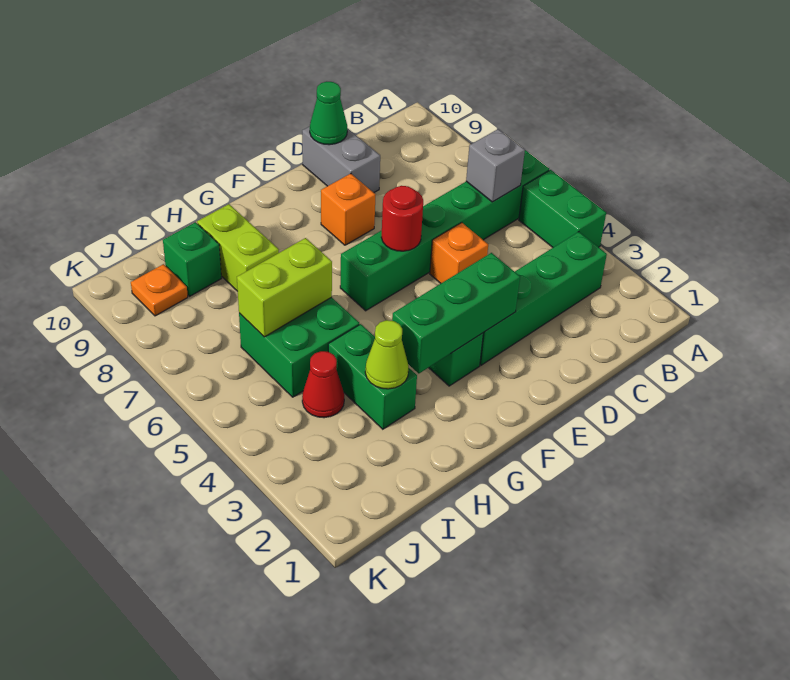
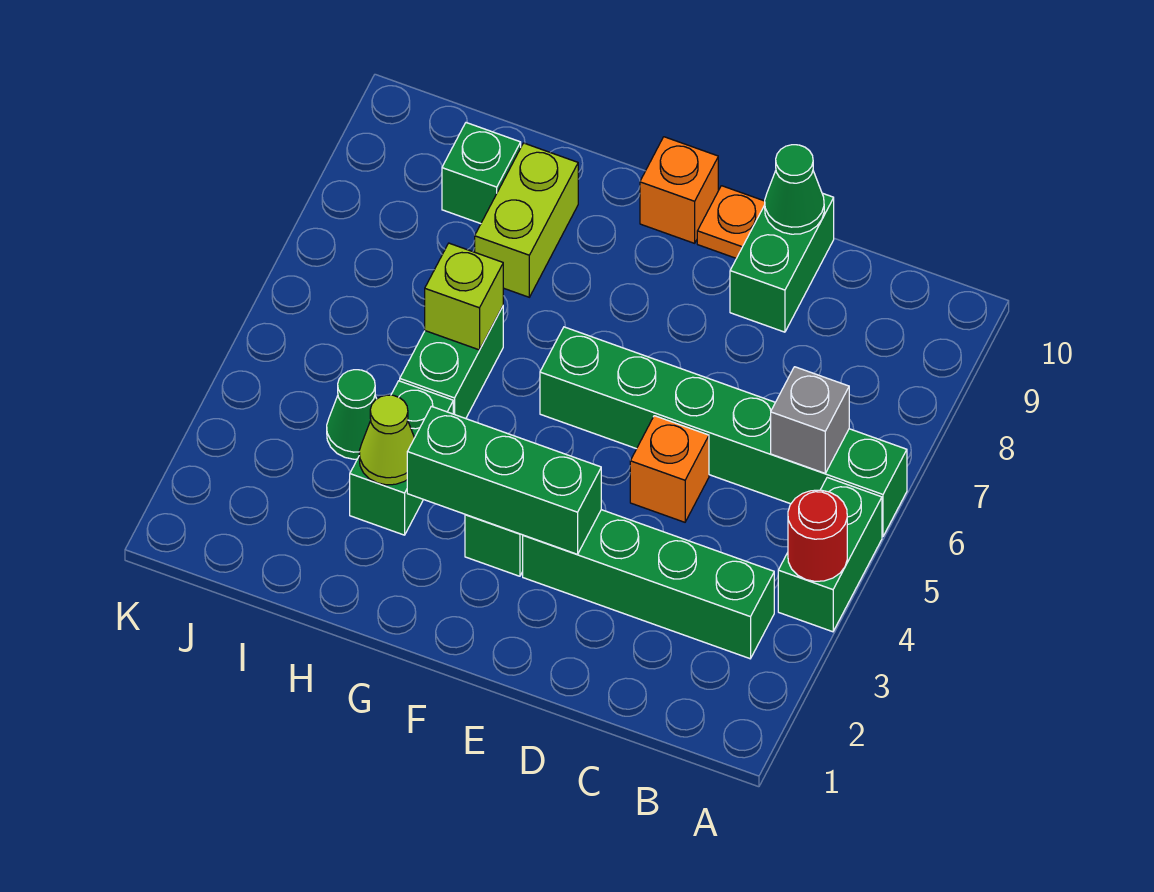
grey brick D9:D10 level 1 -> green brick D9:D10 level 1
red round brick E6 level 2 -> red round brick A4 level 2
orange brick E8 level 1 -> orange brick F10 level 1
green brick H5:I6 level 1 -> green brick H5:H6 level 1
lime brick H6:I6 level 2 -> lime brick H6 level 2
red cone I4 level 1 -> green cone I4 level 1
orange plate J9 level 1 -> orange plate E10 level 1

